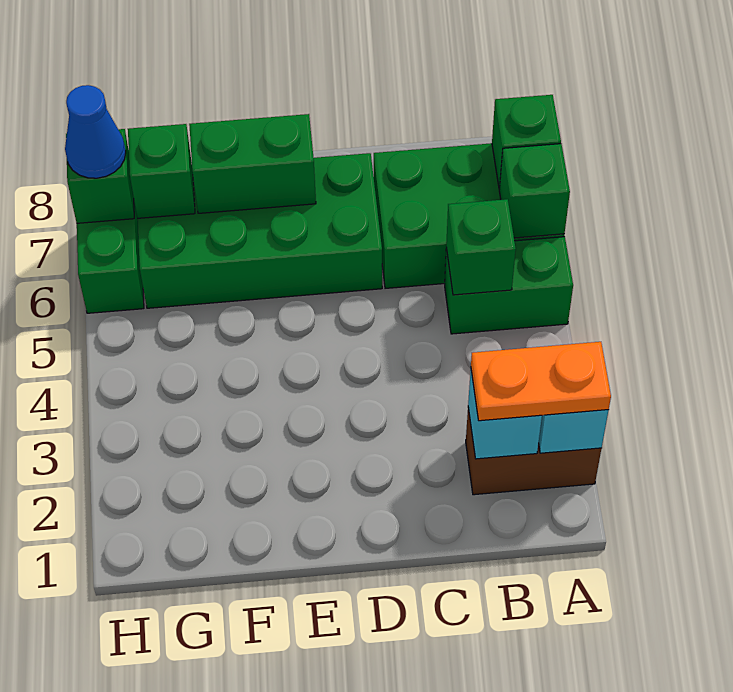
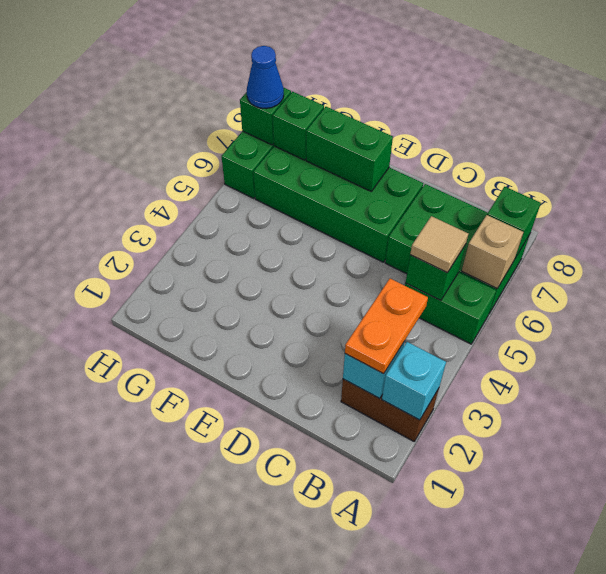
orange plate A2:B2 level 3 -> orange plate B2:B3 level 3
green brick A6 level 2 -> tan brick A6 level 2
none -> tan tile B5 level 3

